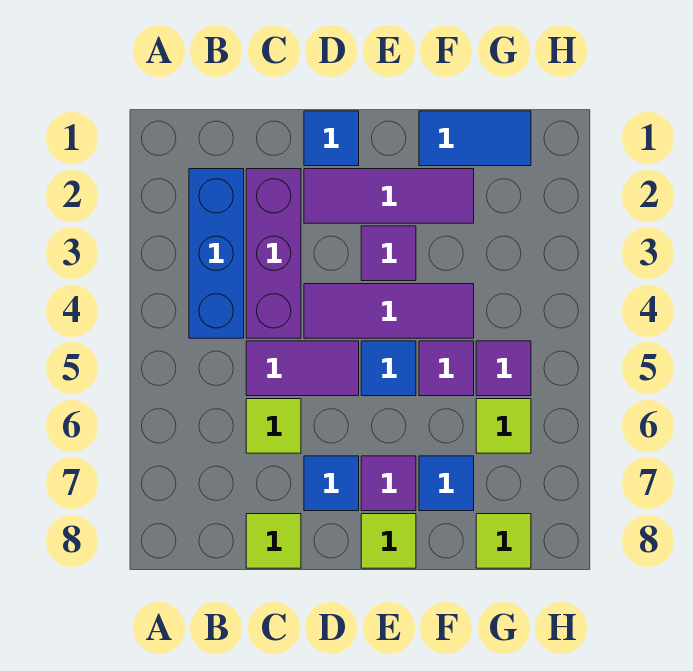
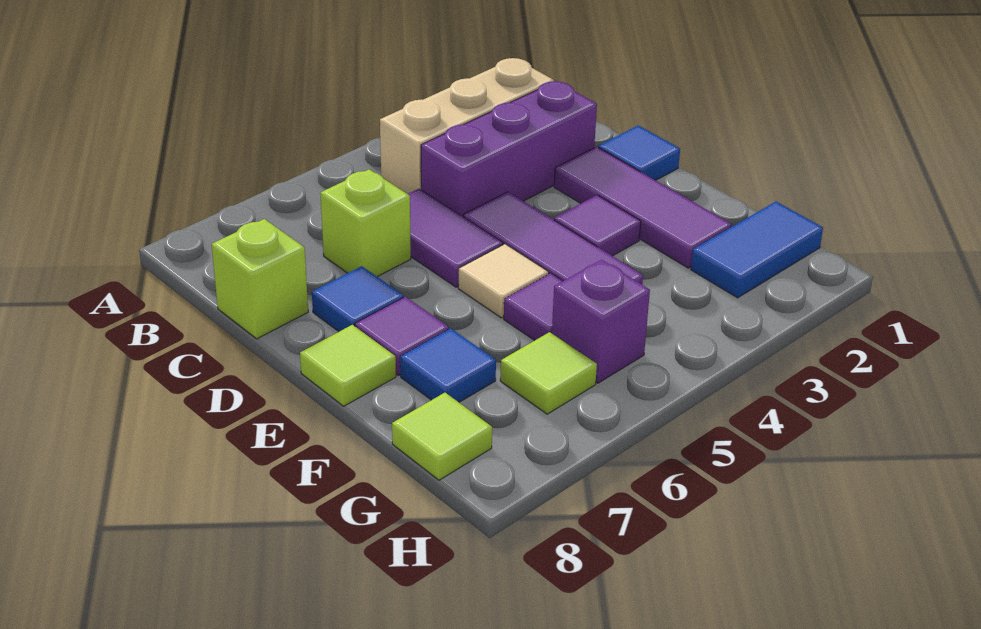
blue brick B2:B4 level 1 -> tan brick B2:B4 level 1
lime tile C6 level 1 -> lime brick C6 level 1
lime tile C8 level 1 -> lime brick C8 level 1
blue tile E5 level 1 -> tan tile E5 level 1
blue tile F1:G1 level 1 -> blue tile G1:G2 level 1
purple tile G5 level 1 -> purple brick G5 level 1

